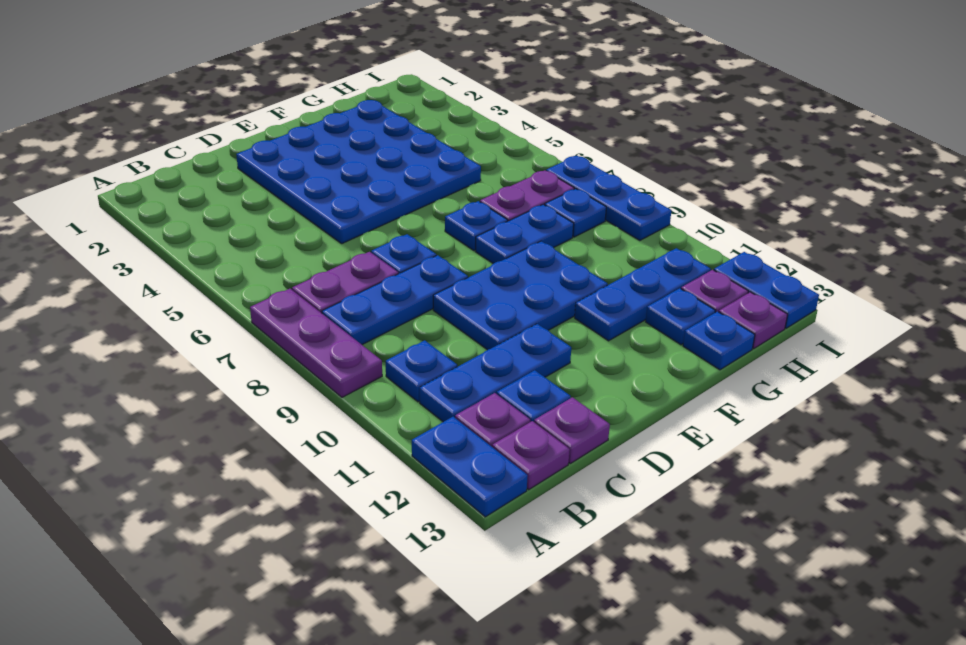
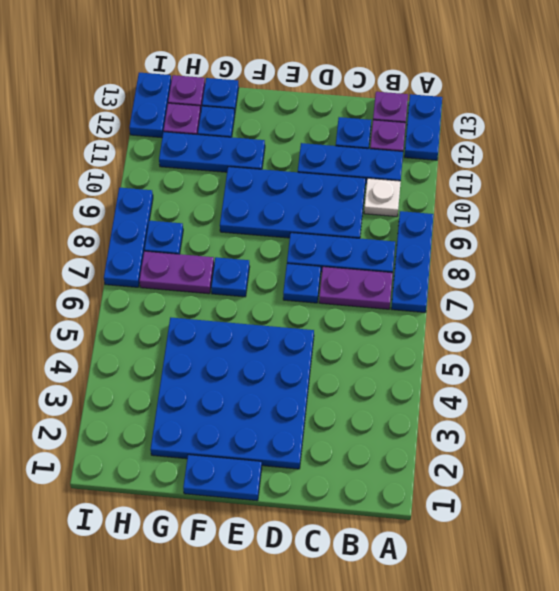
purple plate A7:A9 level 1 -> blue plate A7:A9 level 1
blue plate B10 level 1 -> white plate B10 level 1
purple plate C13 level 1 -> none
blue plate D9:F10 level 1 -> blue plate C9:F10 level 1
blue plate F8:G8 level 1 -> blue plate E1:F1 level 1

